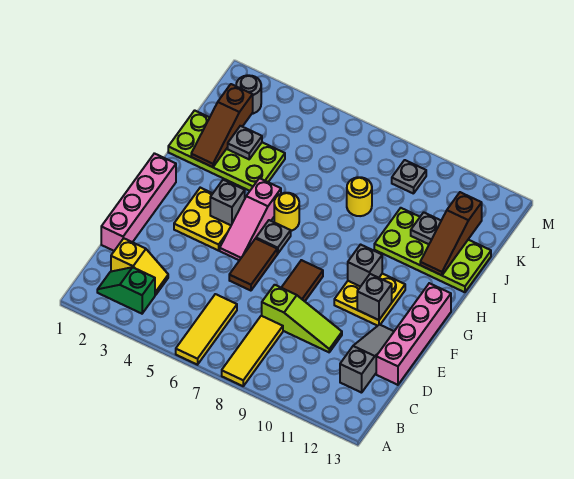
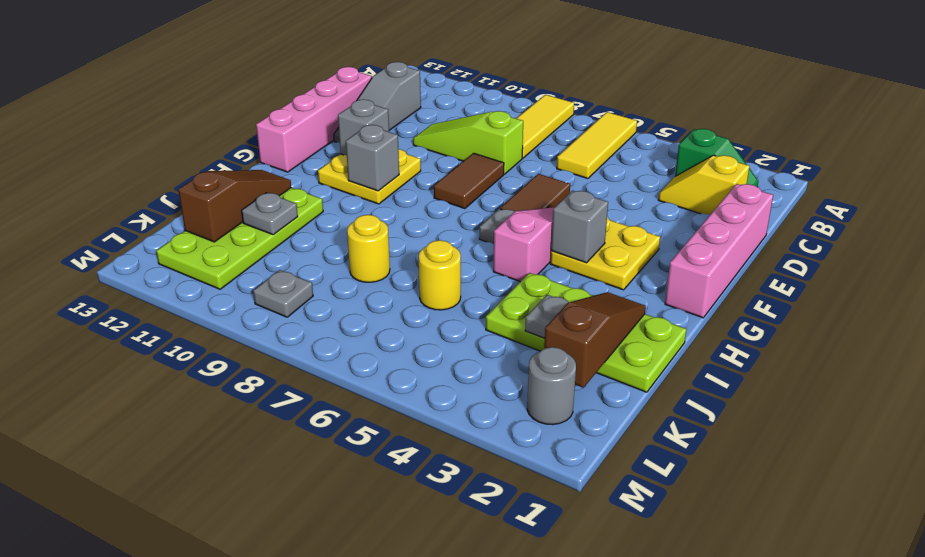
yellow round brick H6 level 1 -> yellow round brick J6 level 1
lime plate I10:J13 level 1 -> lime plate I11:L12 level 1

